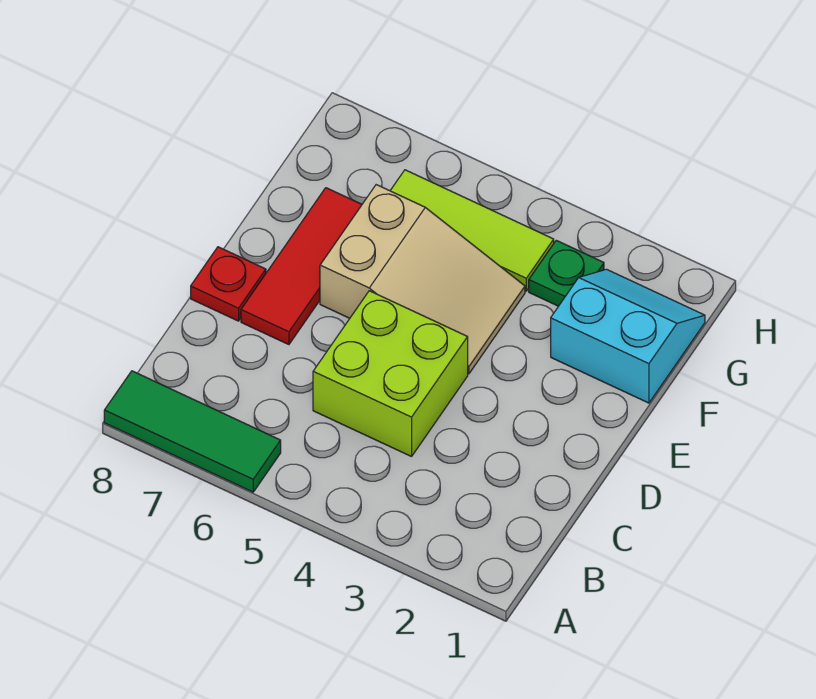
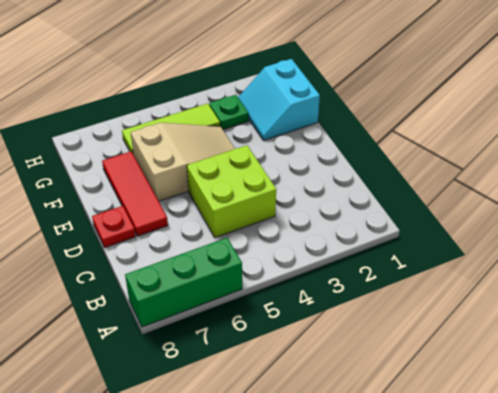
green tile A6:A8 level 1 -> green brick A6:A8 level 1
cyan slope F1:G2 level 1 top F -> cyan slope F1:G2 level 1 top 1

